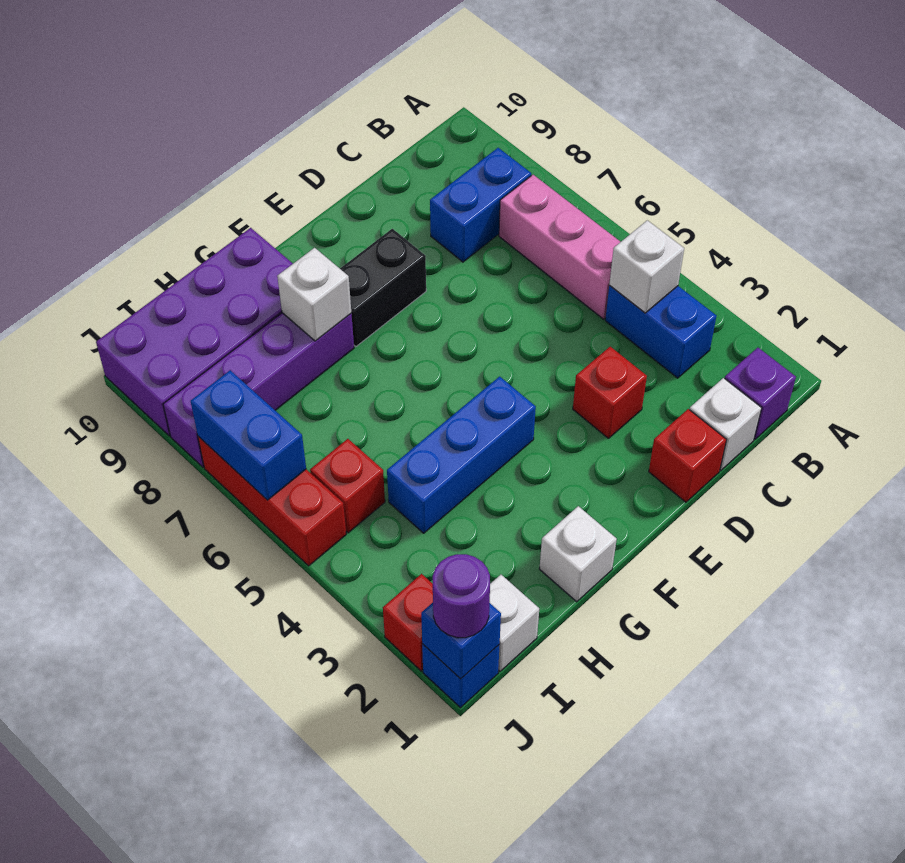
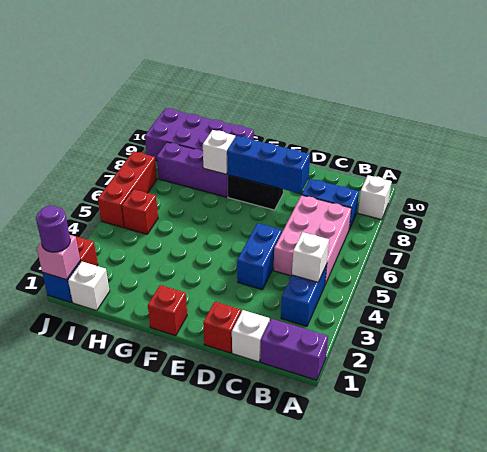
purple brick B1 level 1 -> purple brick A1:B1 level 1
pink brick B5:B7 level 1 -> pink brick B5:C7 level 1
red brick D3 level 1 -> red brick F1 level 1
blue brick F4:H4 level 1 -> blue brick D8:F8 level 2
white brick G1 level 1 -> white brick A9 level 1
purple brick G8:J8 level 1 -> purple brick G8:I8 level 1
blue brick J1 level 2 -> pink brick J1 level 2
blue brick J6:J7 level 2 -> blue brick D4:D5 level 1

